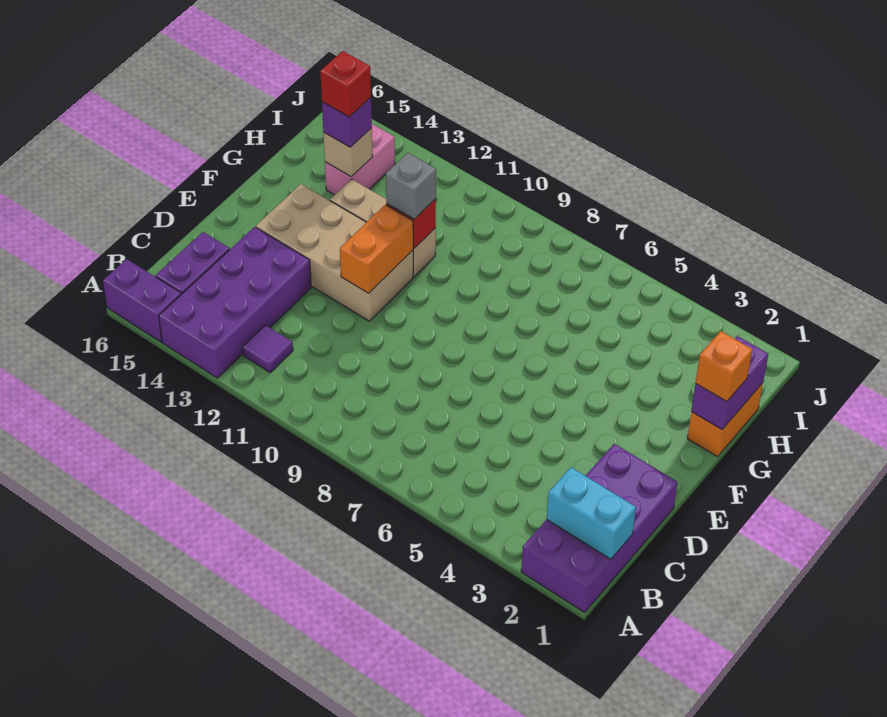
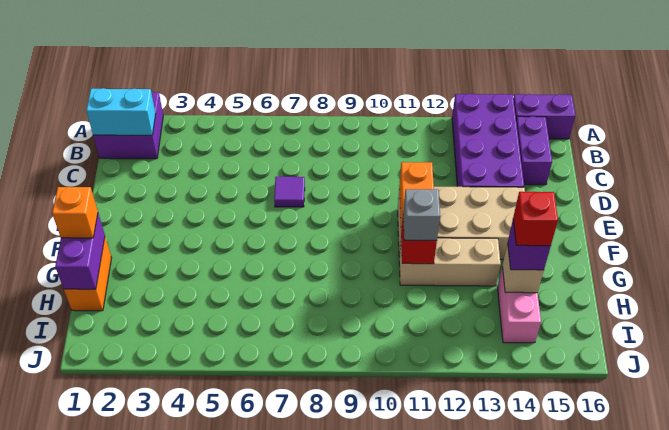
purple brick A1:D2 level 1 -> purple brick A1:B2 level 1
purple tile B12 level 1 -> purple tile D7 level 1

